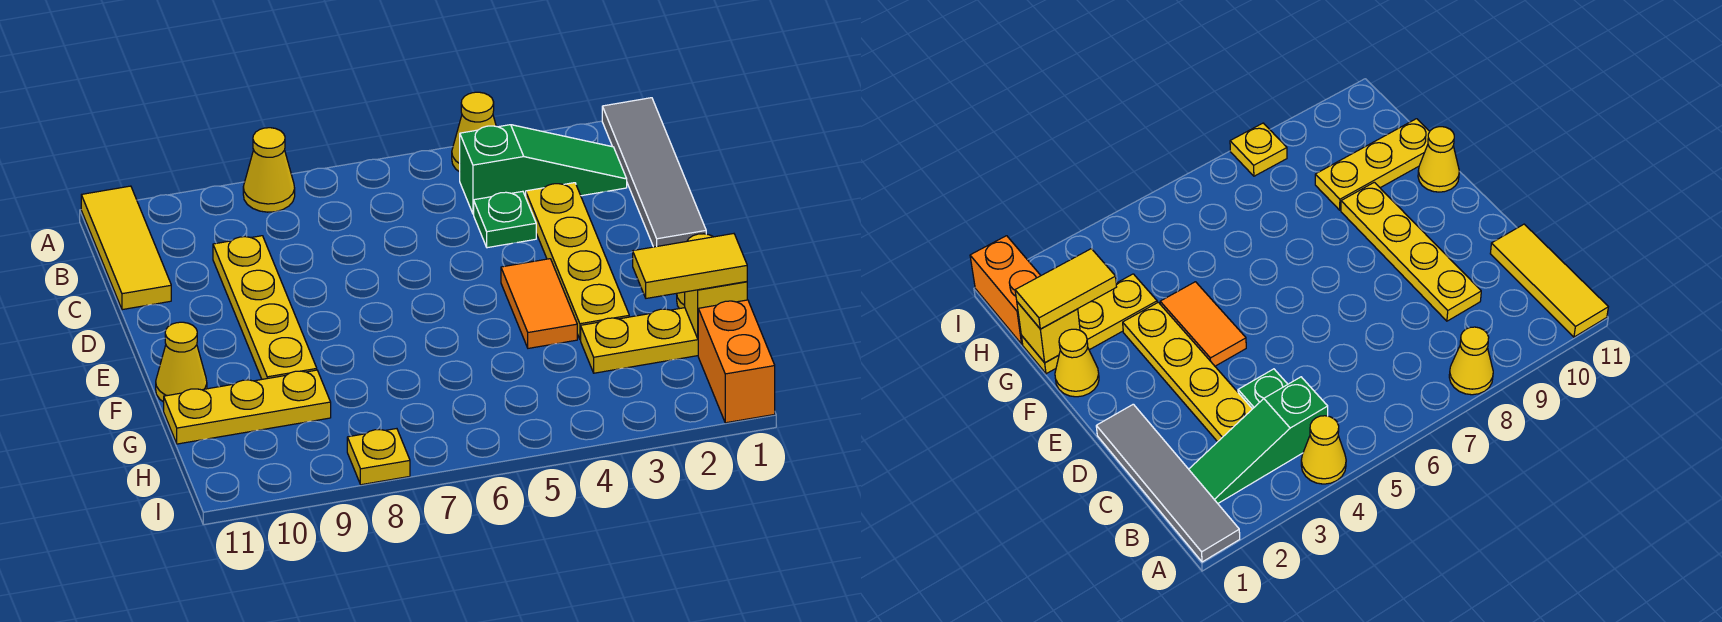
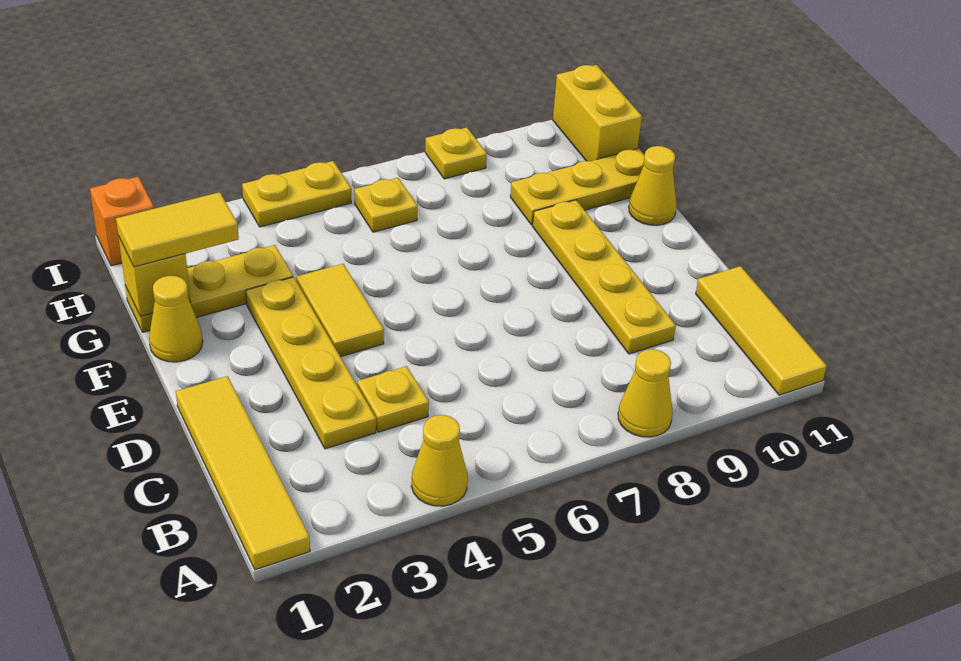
grey tile A1:D1 level 1 -> yellow tile A1:D1 level 1
green slope B2:B4 level 1 top 4 -> none
green plate C4 level 1 -> yellow plate C4 level 1
orange tile E4:F4 level 1 -> yellow tile E4:F4 level 1
orange brick H1:I1 level 1 -> orange brick I1 level 1
none -> yellow plate H6 level 1
none -> yellow brick H11:I11 level 1
none -> yellow plate I4:I5 level 1

